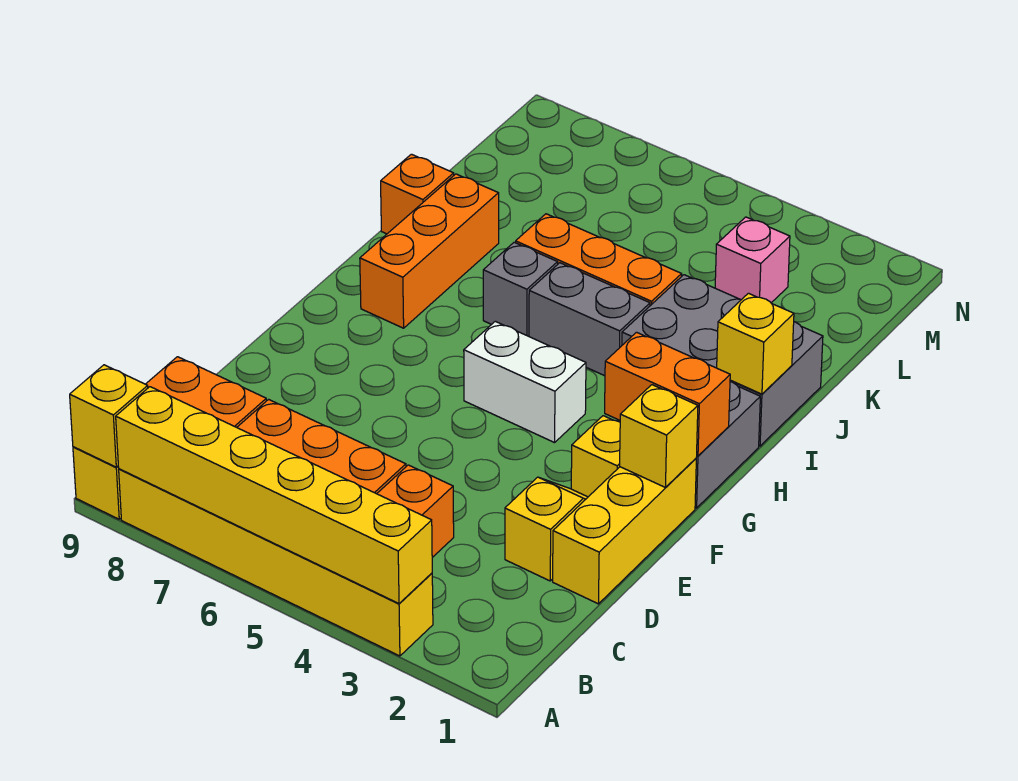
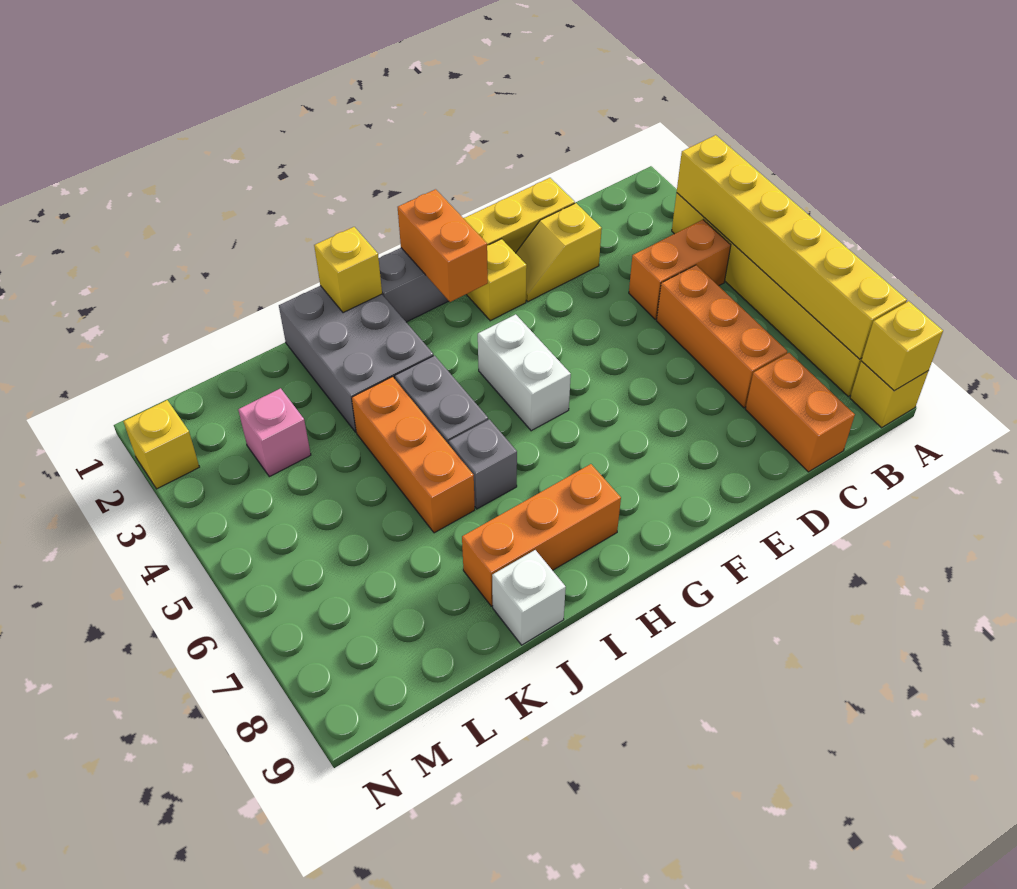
yellow brick F1 level 2 -> yellow brick N2 level 1
orange brick J9 level 1 -> white brick J9 level 1

